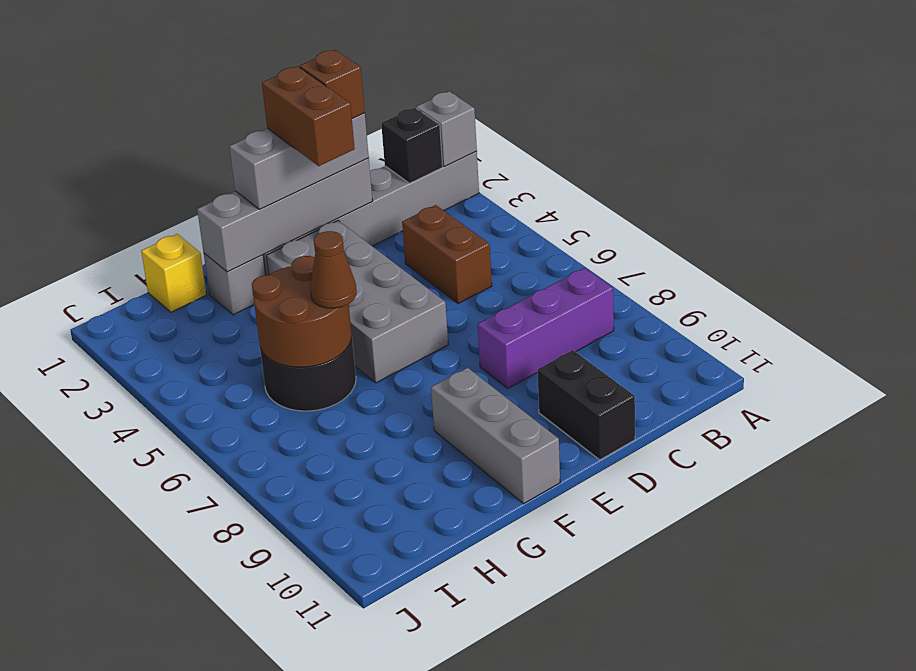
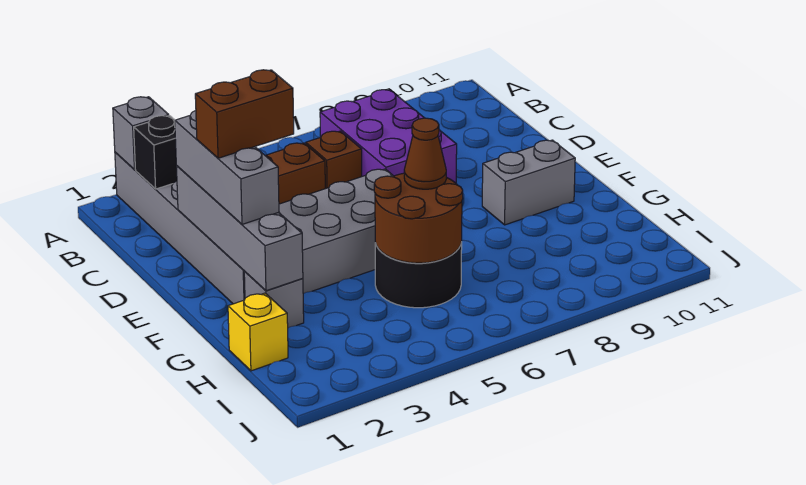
purple brick B8:D8 level 1 -> purple brick B7:D8 level 1
brown brick D2 level 4 -> brown brick C6 level 1
black brick D10:D11 level 1 -> none
grey brick F9:F11 level 1 -> grey brick F9:F10 level 1

